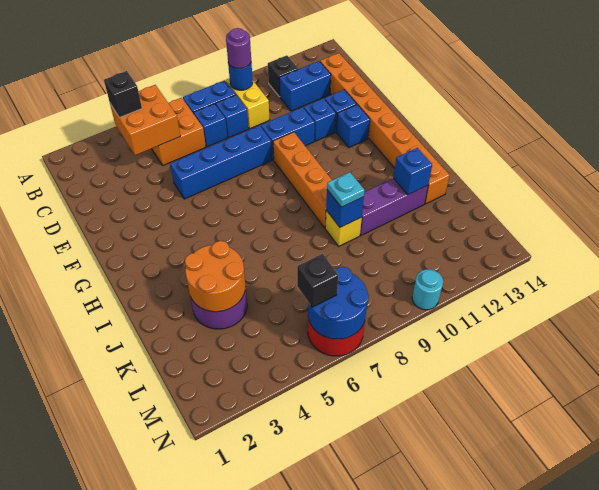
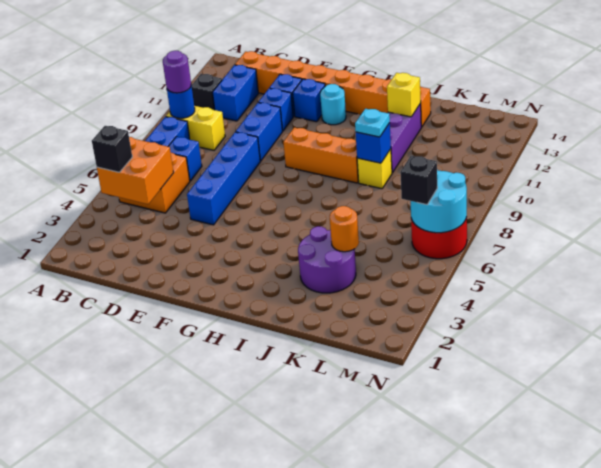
blue brick C8 level 1 -> none
orange brick F9:I9 level 1 -> orange brick G9:I9 level 1
orange round brick J3:K4 level 2 -> orange round brick K4 level 2
blue brick J12 level 2 -> yellow brick J12 level 2
blue round brick M6:N7 level 2 -> cyan round brick M6:N7 level 2
cyan round brick N10 level 1 -> cyan round brick G12 level 1

